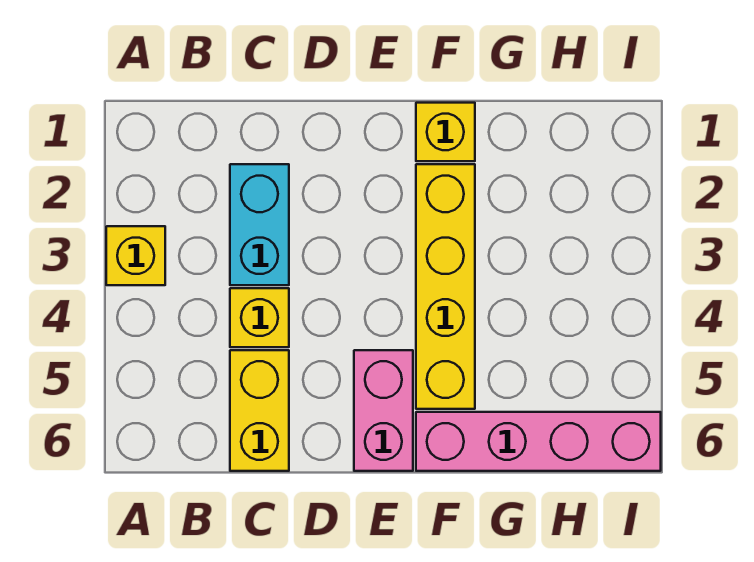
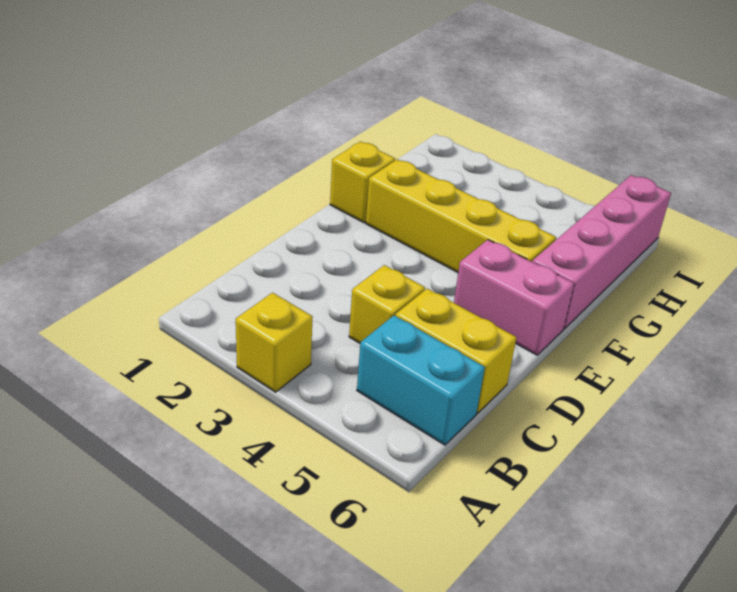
cyan brick C2:C3 level 1 -> cyan brick B5:B6 level 1

